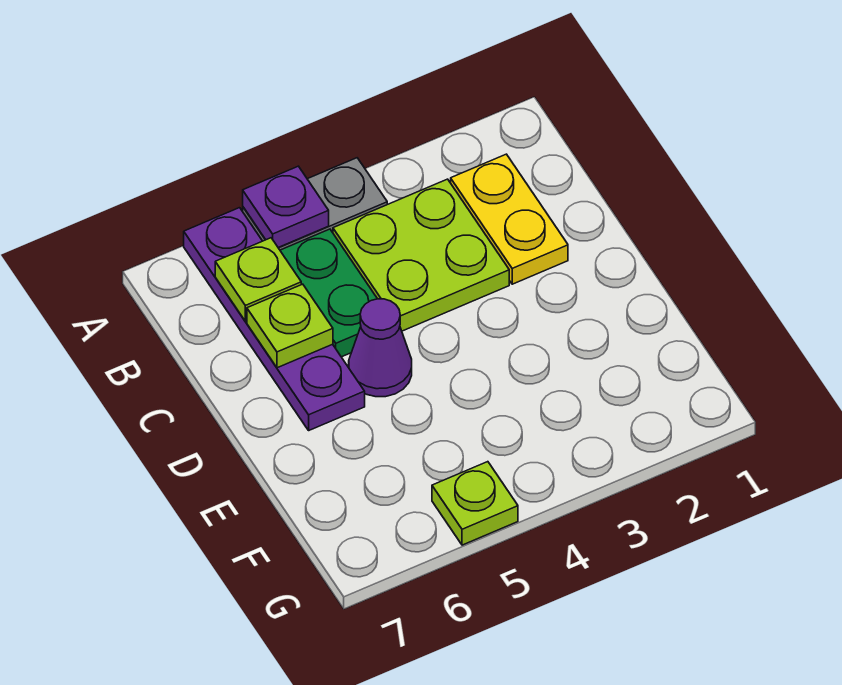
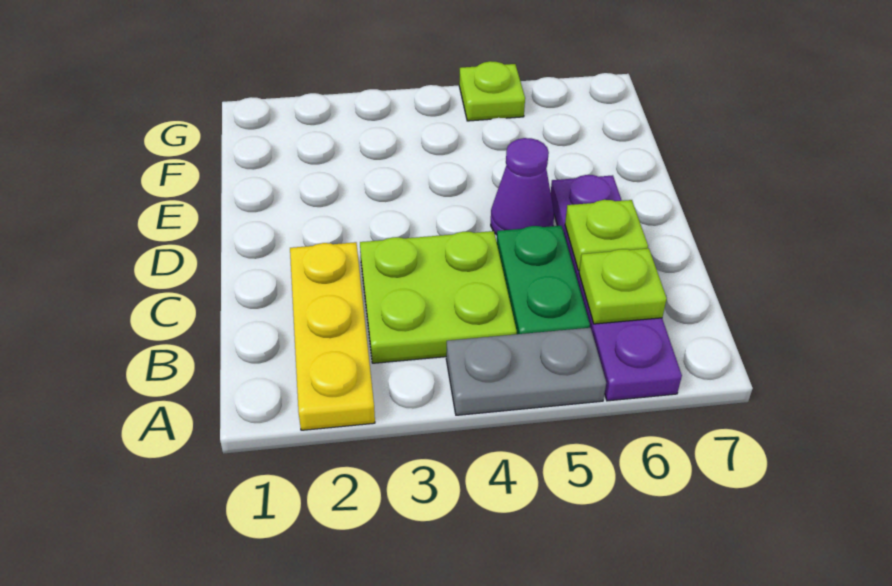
purple plate A5 level 2 -> none
yellow plate B2:C2 level 1 -> yellow plate A2:C2 level 1

